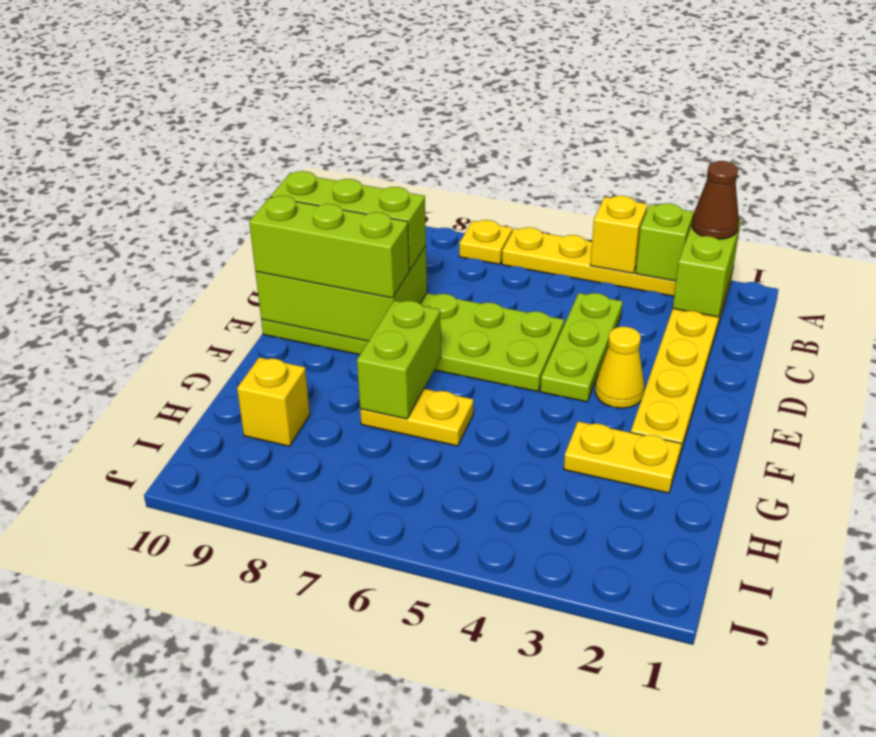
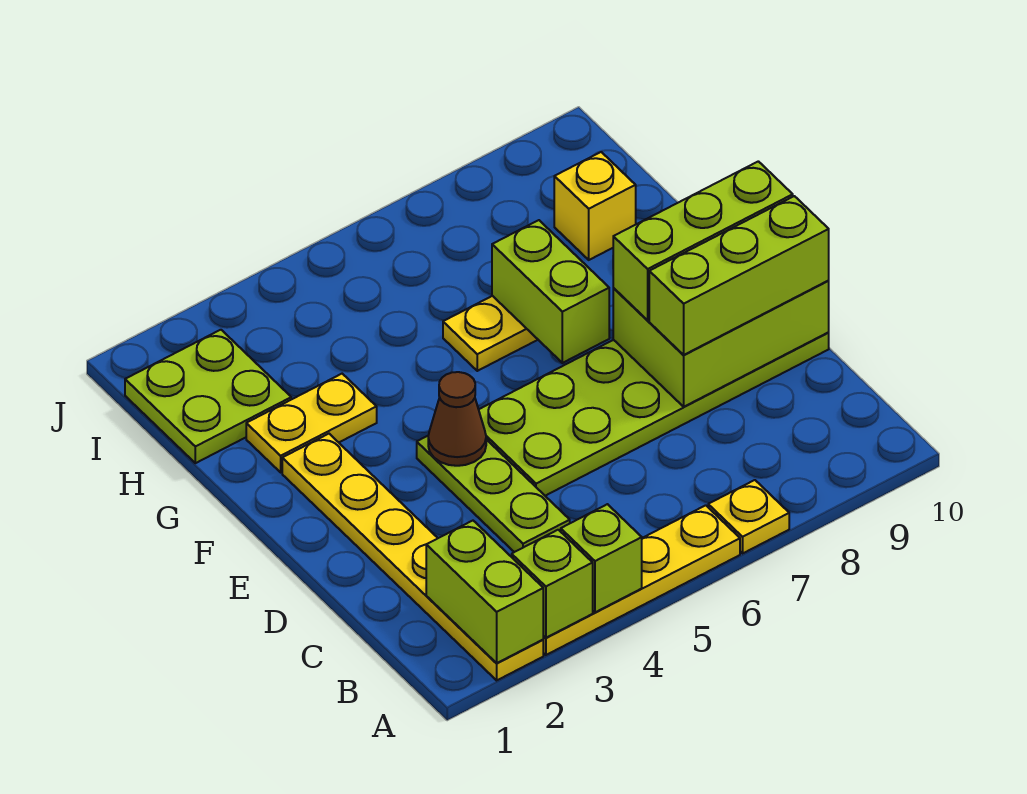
brown cone A2 level 3 -> brown cone E4 level 2
yellow brick A4 level 2 -> lime brick A4 level 2
yellow cone E3 level 1 -> none
none -> lime plate H1:I2 level 1

